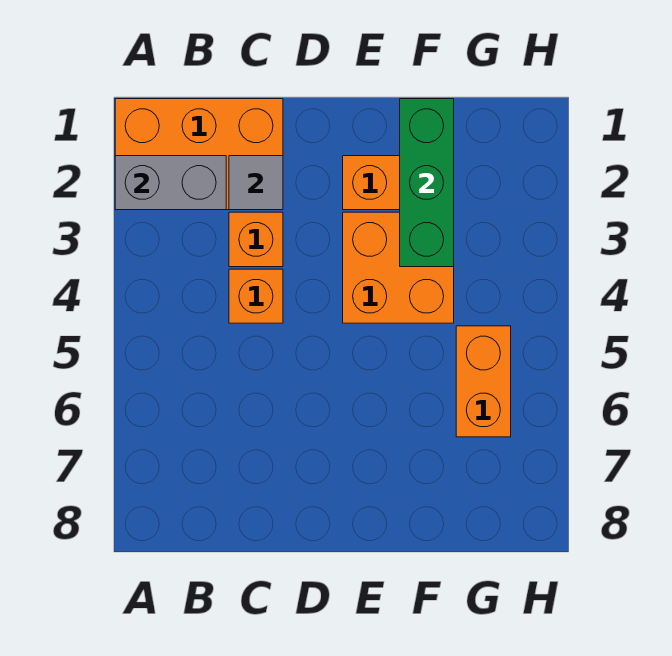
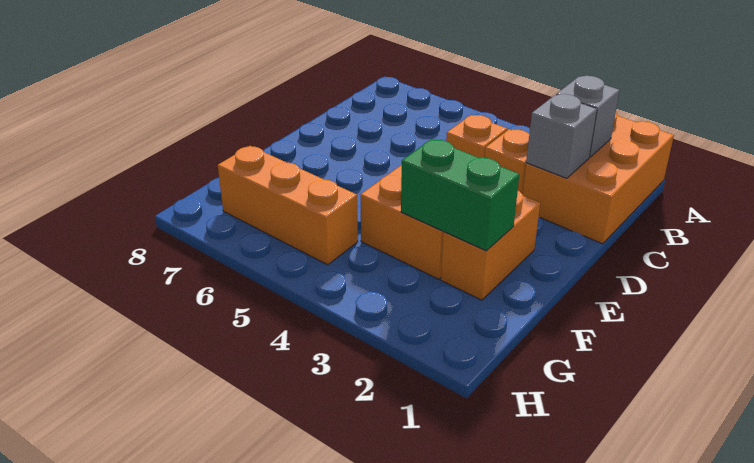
grey brick A2:B2 level 2 -> grey brick B2 level 2
grey tile C2 level 2 -> grey brick C2 level 2
green brick F1:F3 level 2 -> green brick F2:F3 level 2
orange brick G5:G6 level 1 -> orange brick G5:G7 level 1

